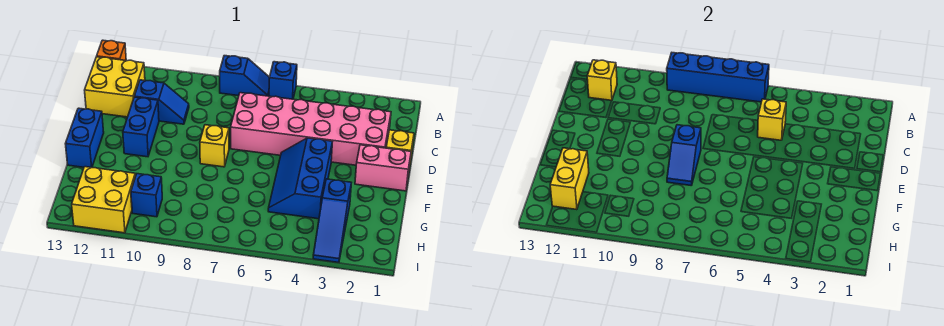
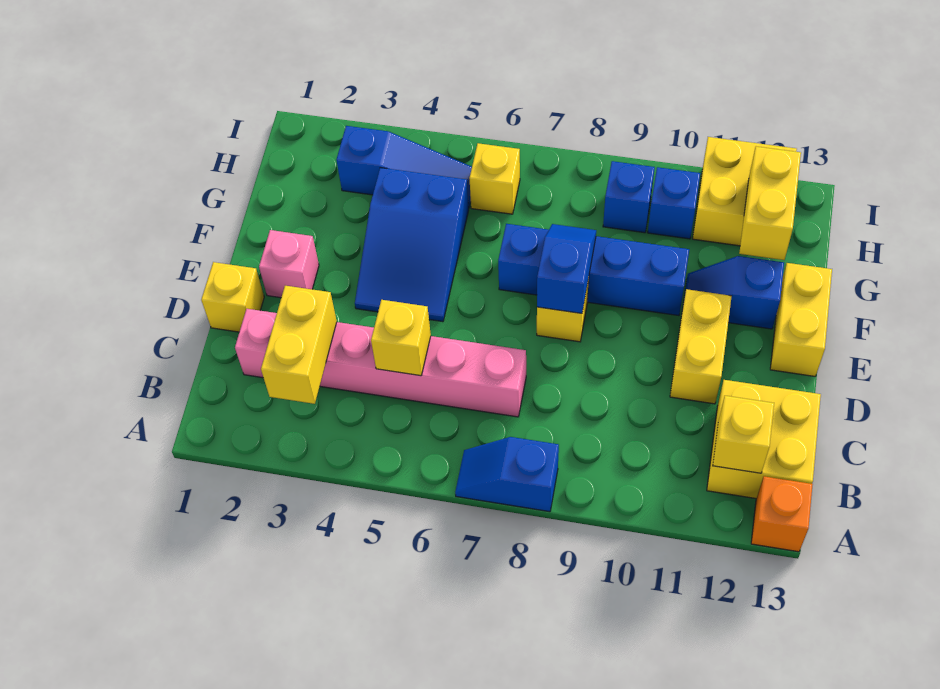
blue brick A6 level 1 -> blue brick H9 level 1
blue brick A6:A9 level 2 -> blue brick F7:F10 level 1
none -> yellow brick B3:C3 level 2
pink brick C2:D7 level 1 -> pink brick C2:C7 level 1
blue slope C10:C11 level 1 top 11 -> blue slope F11:F12 level 1 top 12
blue brick D11:E11 level 1 -> yellow brick D11:E11 level 1
pink brick E1:E2 level 1 -> pink brick E2 level 1
blue slope E4:G5 level 1 top 4 -> blue slope E4:G5 level 1 top G
blue brick E13:F13 level 1 -> yellow brick E13:F13 level 1
blue slope G3:I3 level 1 top G -> blue slope H3:H5 level 1 top 3
none -> yellow brick H6 level 1

